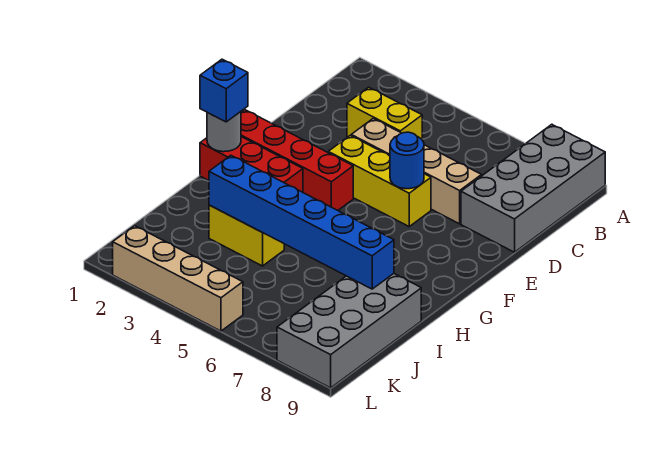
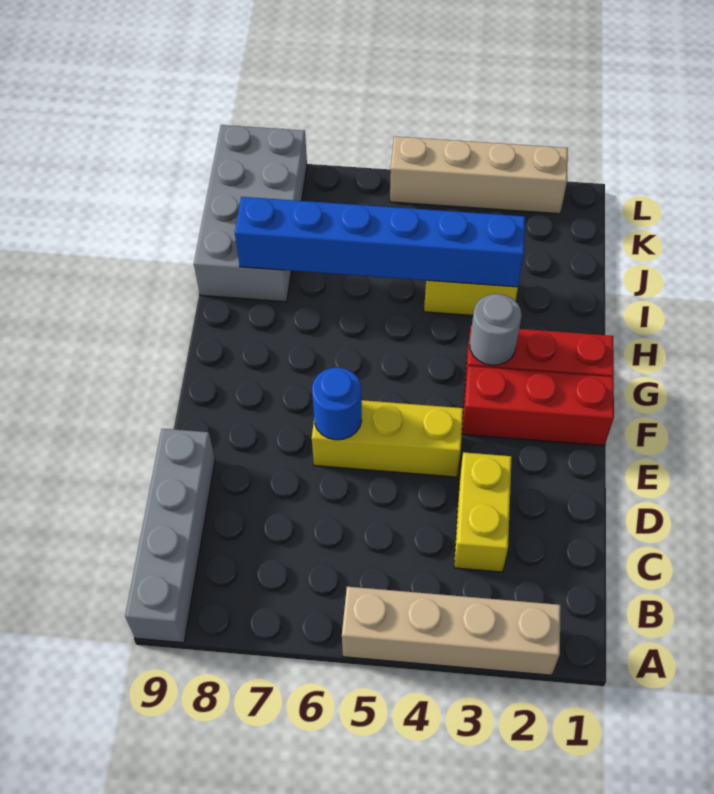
grey brick A8:D9 level 1 -> grey brick A9:D9 level 1
yellow brick C3:C4 level 1 -> yellow brick C3:D3 level 1
tan brick D4:D7 level 1 -> tan brick A2:A5 level 1
red brick F1:F4 level 1 -> red brick F1:F3 level 1
grey round brick G1 level 2 -> grey round brick G3 level 2
blue brick G1 level 3 -> none

